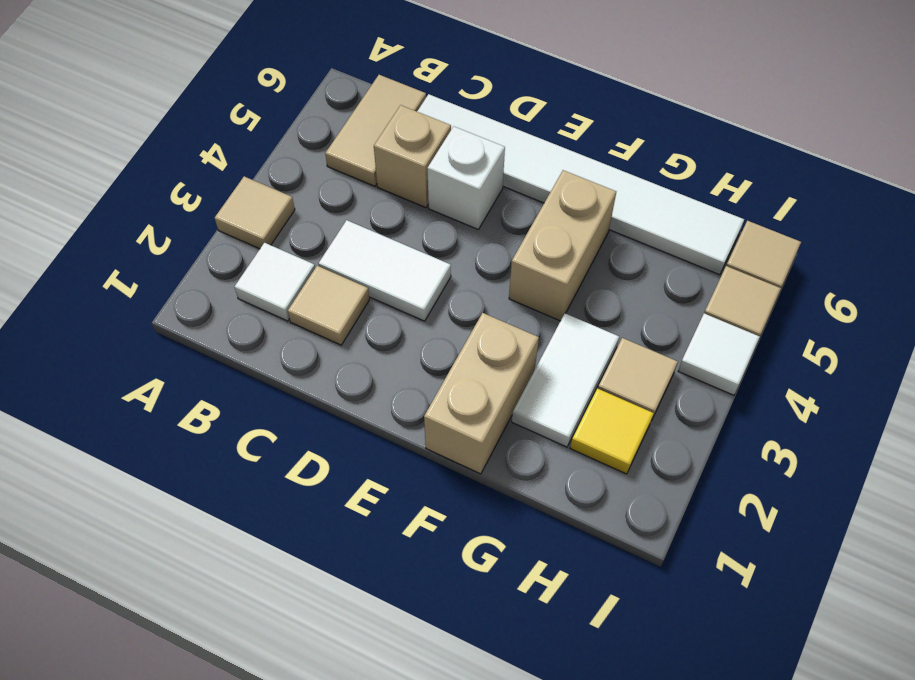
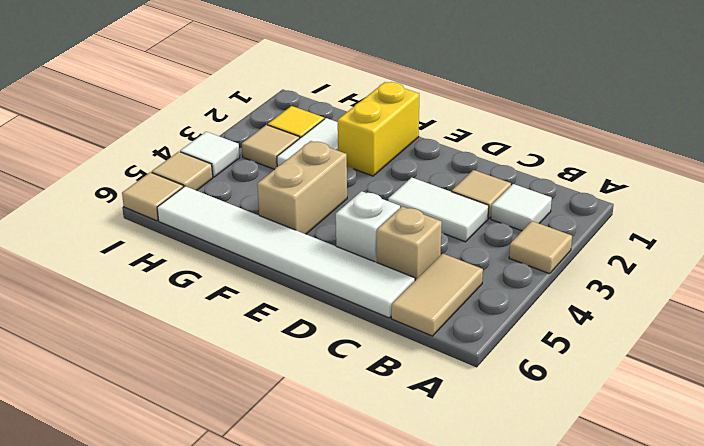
tan brick F1:F2 level 1 -> yellow brick F1:F2 level 1

